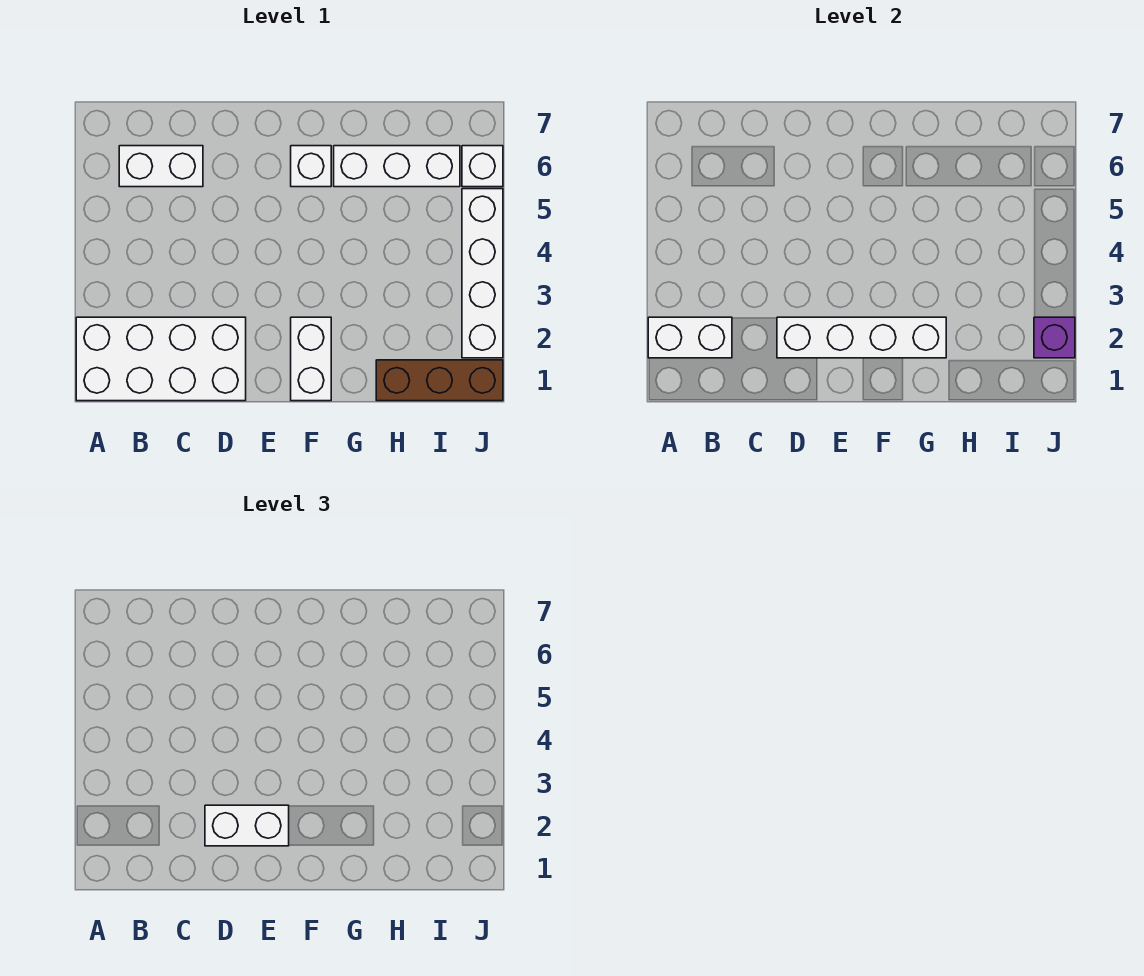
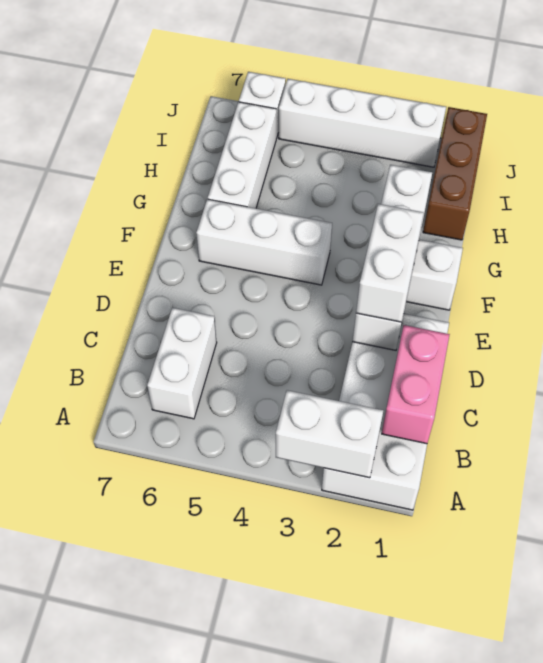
white brick A2:B2 level 2 -> white brick A2:A3 level 2
none -> pink brick B1:C1 level 2
white brick F6 level 1 -> white brick F4:F6 level 1
purple brick J2 level 2 -> none

